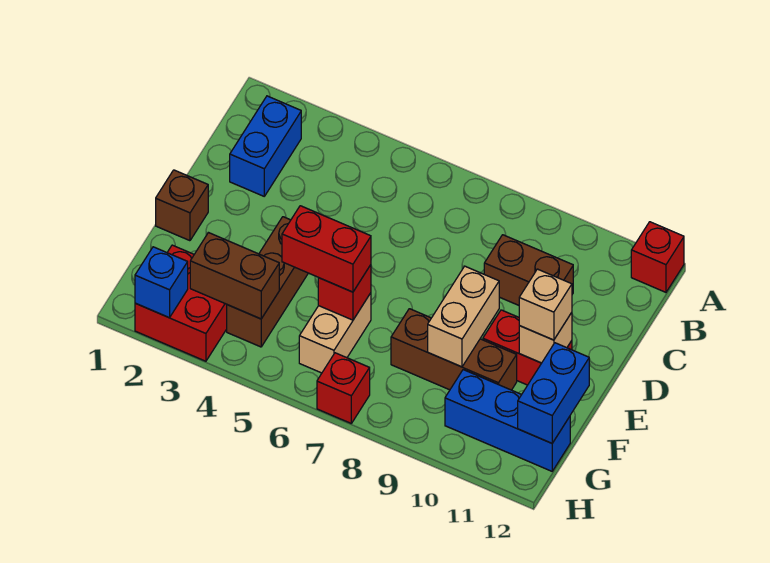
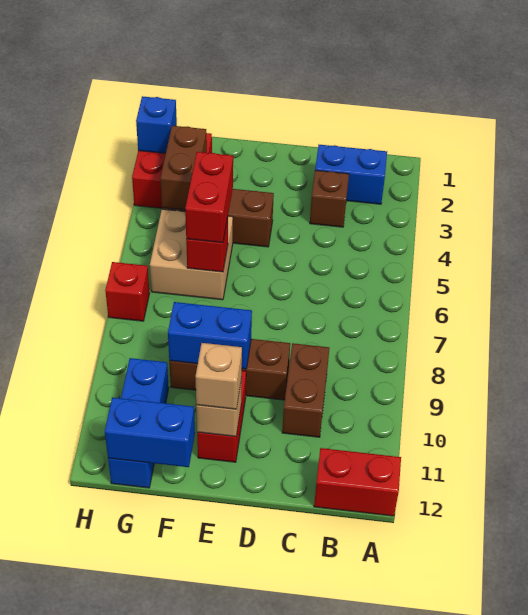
red brick A12 level 1 -> red brick A12:B12 level 1
brown brick E1 level 1 -> brown brick C3 level 1
tan brick E9:F9 level 2 -> blue brick E9:F9 level 2
tan brick F6:G6 level 1 -> tan brick F5:G6 level 1
brown brick F8:F10 level 1 -> brown brick D9:F9 level 1

